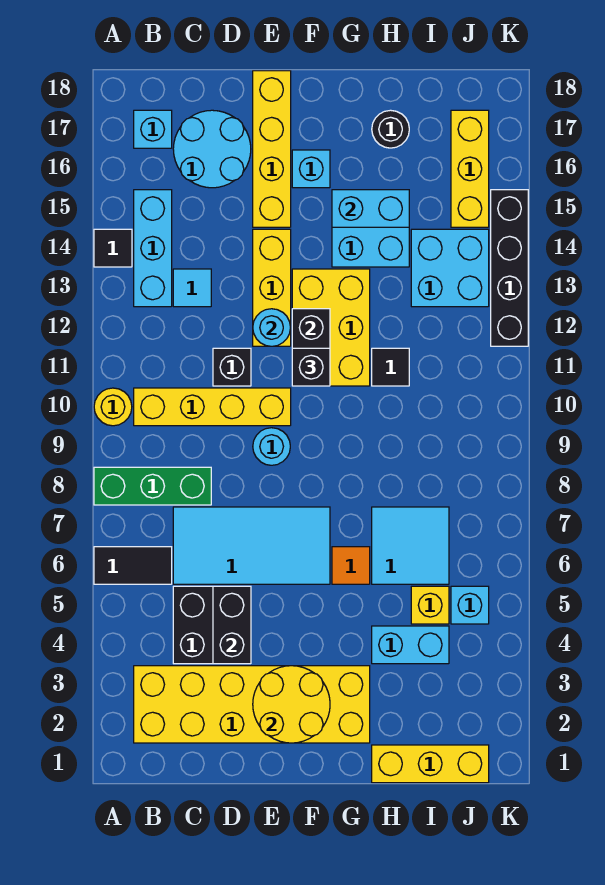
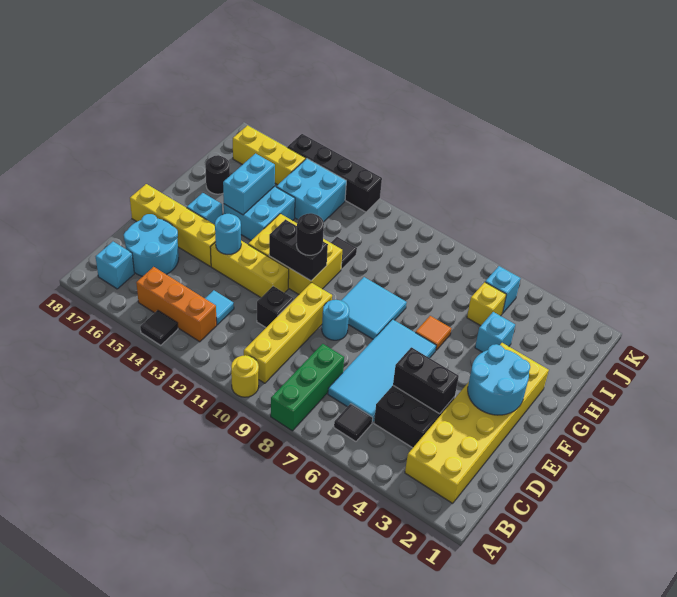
black tile A6:B6 level 1 -> black tile B6 level 1
cyan brick B13:B15 level 1 -> orange brick B13:B15 level 1
yellow round brick E2:F3 level 2 -> cyan round brick E2:F3 level 2
cyan round brick E12 level 2 -> cyan round brick E14 level 2
black brick F11 level 3 -> black round brick F11 level 3
yellow brick H1:J1 level 1 -> none
cyan brick H4:I4 level 1 -> cyan brick H4 level 1
cyan tile H6:I7 level 1 -> cyan tile F8:G9 level 1

